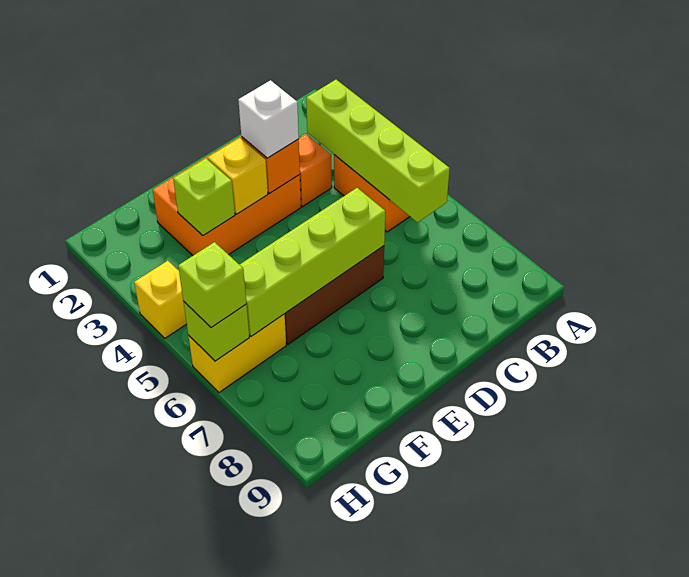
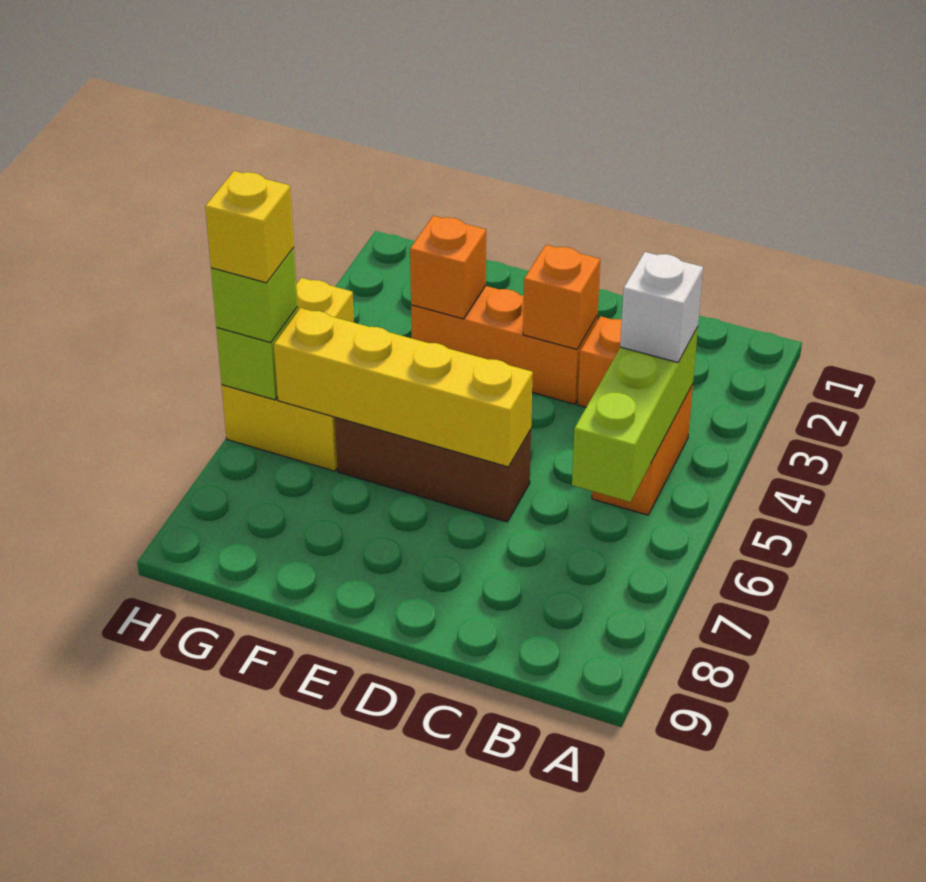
lime brick B3:B6 level 2 -> lime brick B4:B6 level 2
orange brick D2:F3 level 1 -> orange brick D3:F3 level 1
white brick D3 level 3 -> white brick B4 level 3
lime brick D6:G6 level 2 -> yellow brick D6:G6 level 2
yellow brick E3 level 2 -> yellow brick H6 level 4
lime brick F3 level 2 -> orange brick F3 level 2

